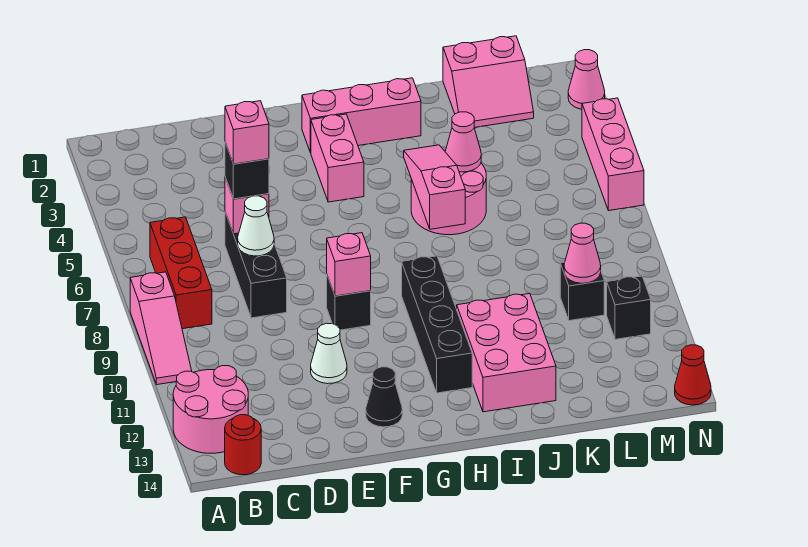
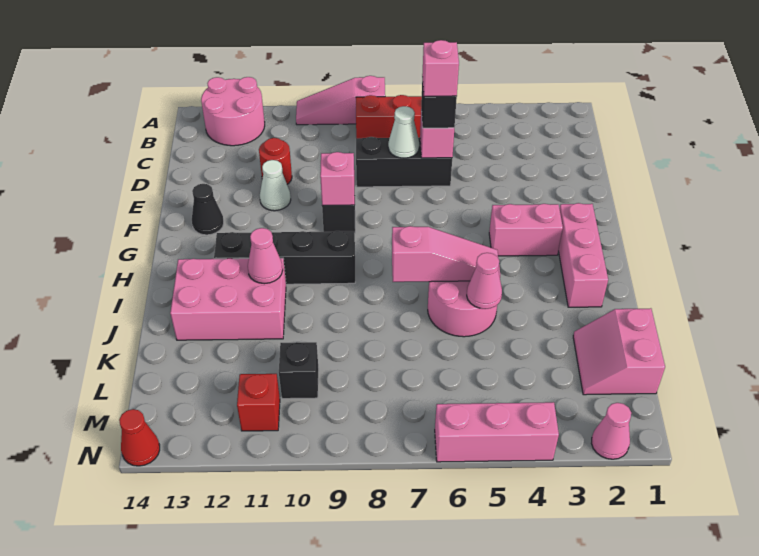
red round brick B14 level 1 -> red round brick D11 level 1
pink cone L10 level 2 -> pink cone I11 level 2
black brick M11 level 1 -> red brick M11 level 1

